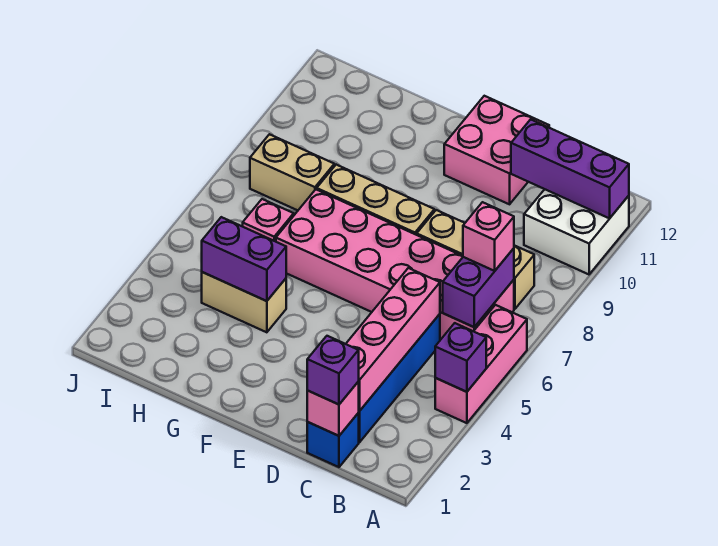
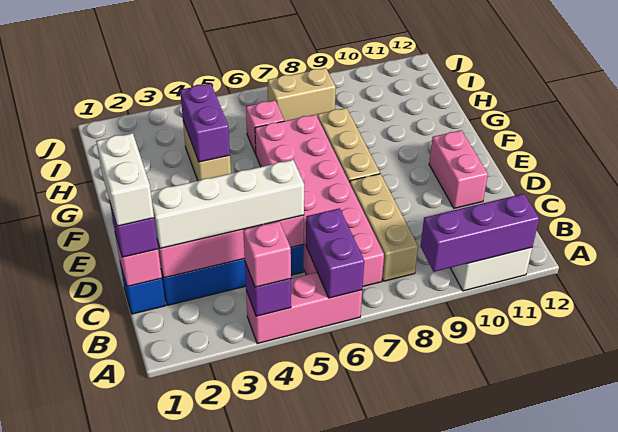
purple brick A11:C11 level 2 -> purple brick A9:A11 level 2
purple brick B6:B7 level 2 -> purple brick A6:B6 level 2
pink brick B7 level 3 -> pink brick A4 level 3
none -> white brick C1:D1 level 4
none -> white brick C2:C5 level 3
pink brick D11:E12 level 1 -> pink brick D11:E11 level 1
tan brick H8:I8 level 1 -> tan brick I7:I8 level 1

